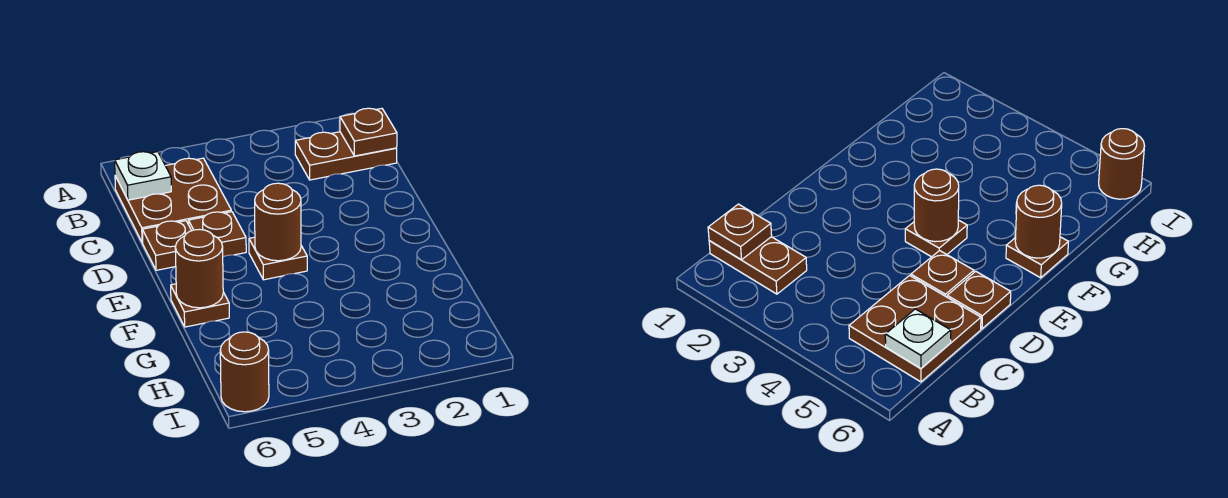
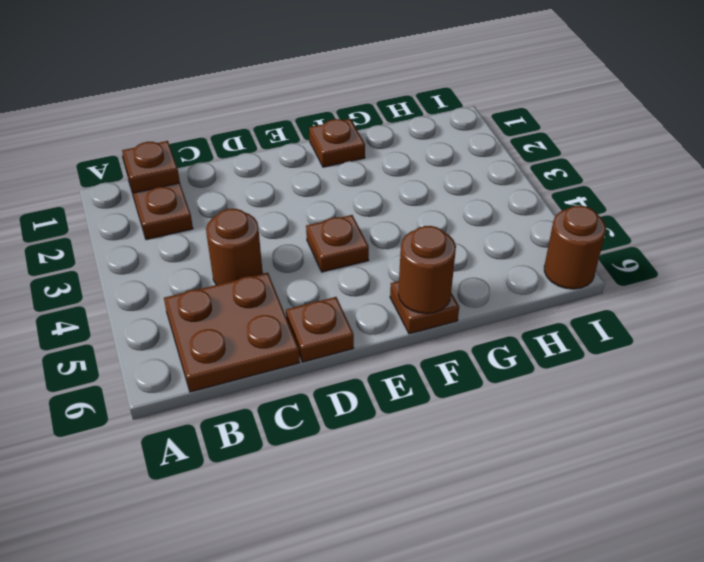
white plate B6 level 2 -> none
brown plate D5 level 1 -> brown plate F1 level 1
brown round brick E4 level 2 -> brown round brick C4 level 1

